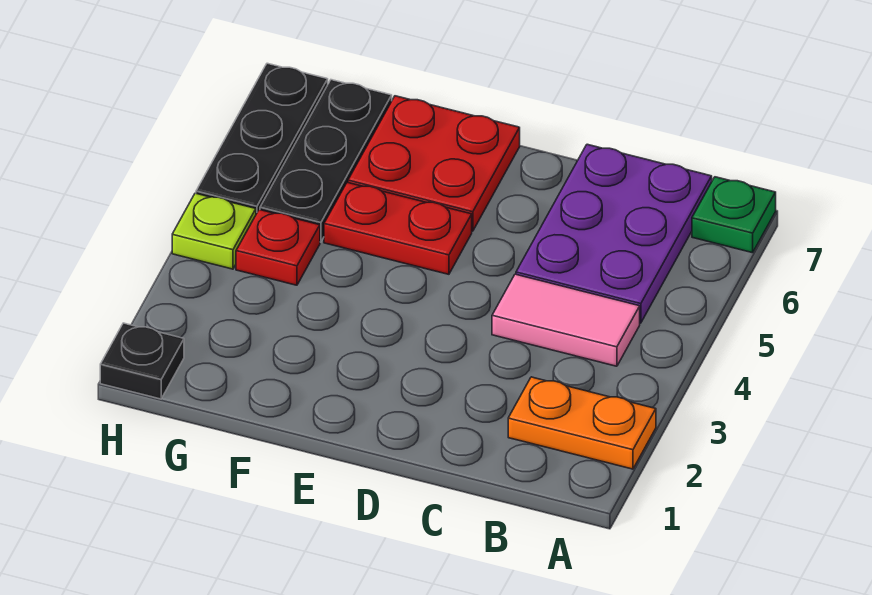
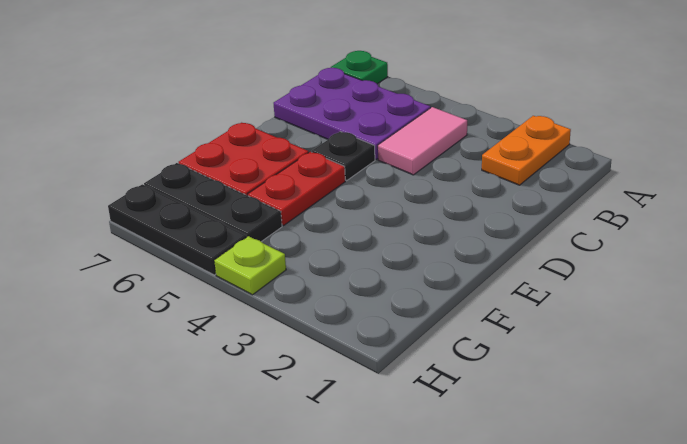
red plate G4 level 1 -> none
black plate H1 level 1 -> black plate D5 level 1

